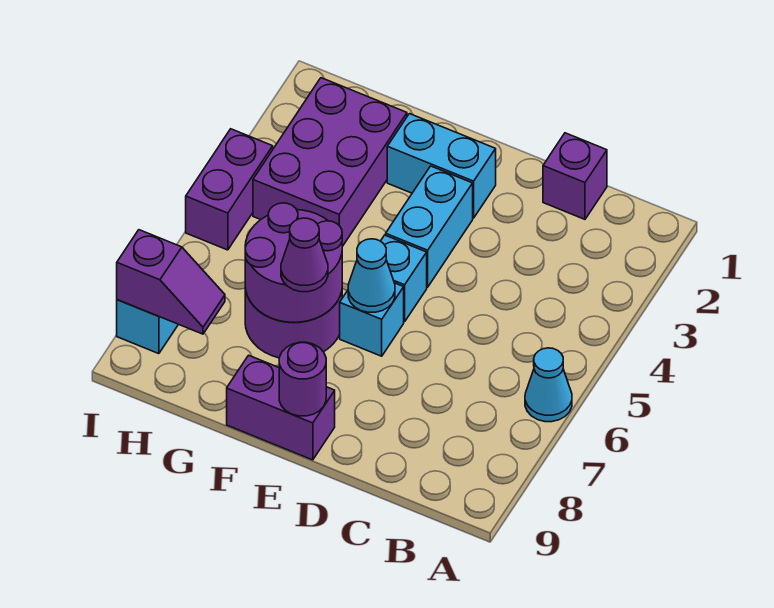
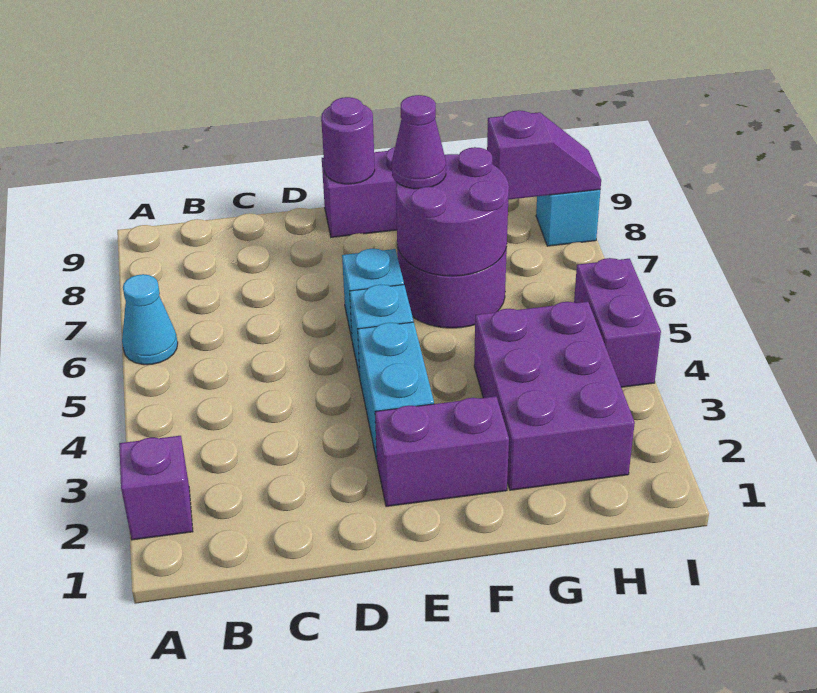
purple brick C1 level 1 -> purple brick A2 level 1
cyan brick E2:F2 level 1 -> purple brick E2:F2 level 1
cyan cone E6 level 2 -> none
purple slope H8:I8 level 2 top I -> purple slope H8:I8 level 2 top H

